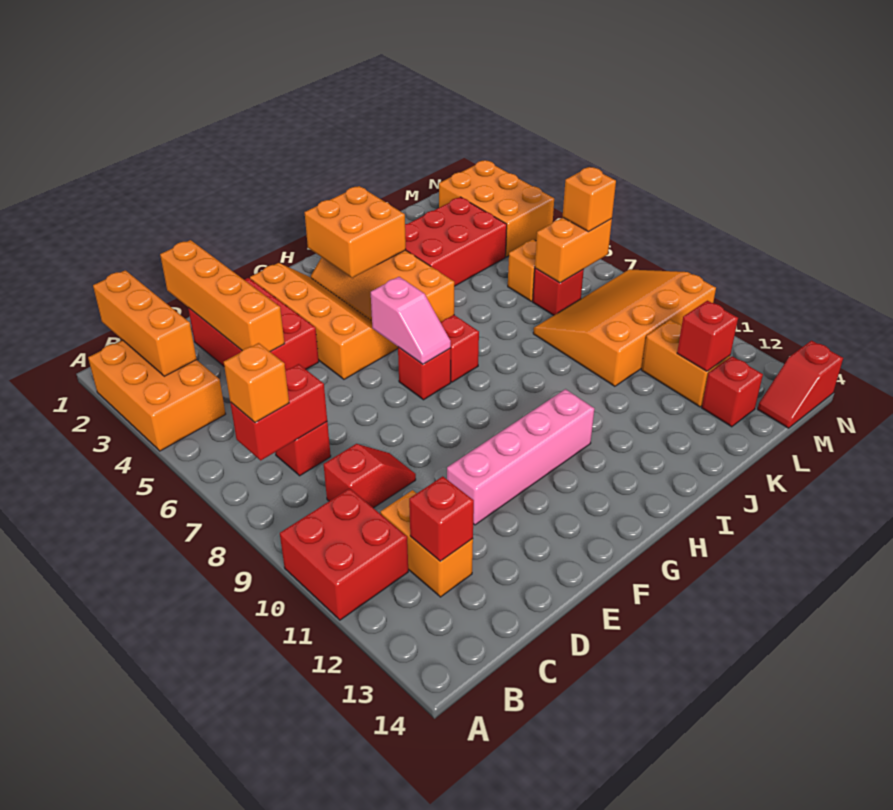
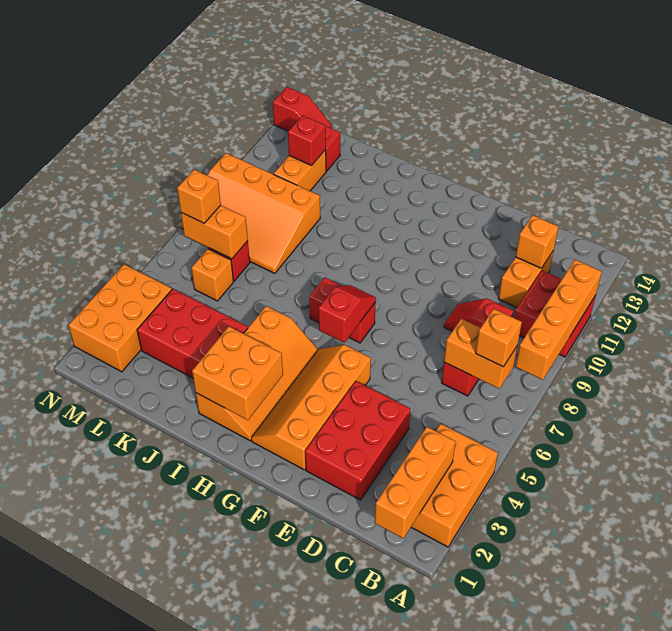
red brick B7:C7 level 2 -> orange brick B7:C7 level 2
red brick C12 level 2 -> orange brick C12 level 2
orange brick D1:D4 level 2 -> orange brick A8:A11 level 2
pink brick E11:H11 level 1 -> none
pink slope G6:G7 level 2 top 6 -> red slope G6:G7 level 2 top 6

